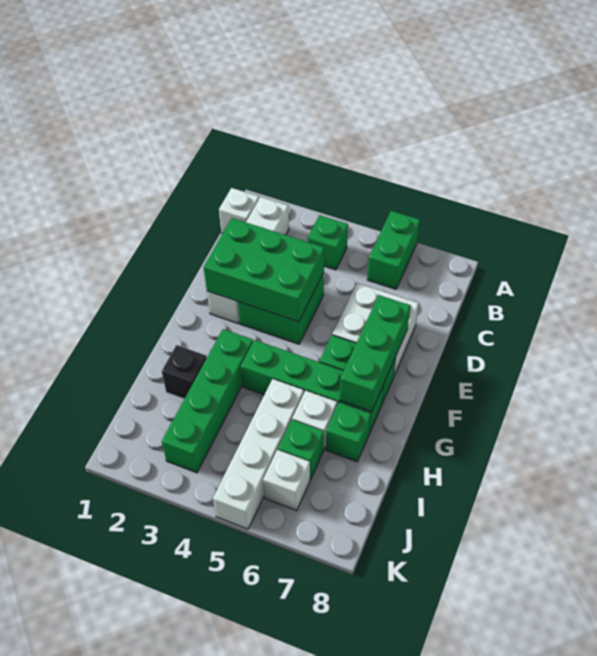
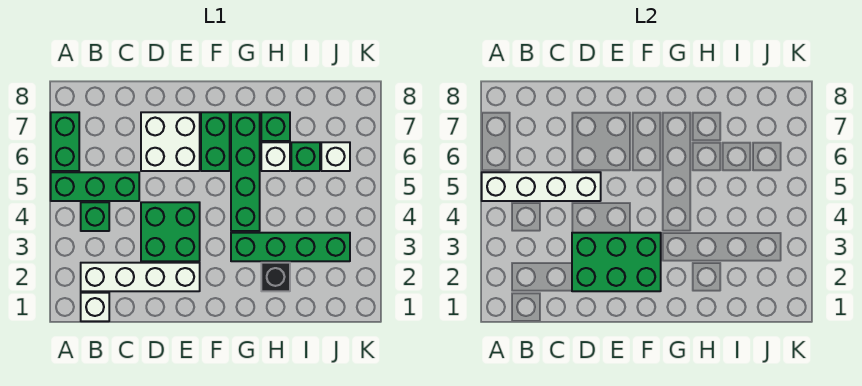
green brick A6:B6 level 1 -> green brick A6:A7 level 1
green brick D2:E4 level 2 -> green brick D2:F3 level 2
green brick E7:G7 level 2 -> green brick A5:C5 level 1
white brick H5:K5 level 1 -> white brick A5:D5 level 2

